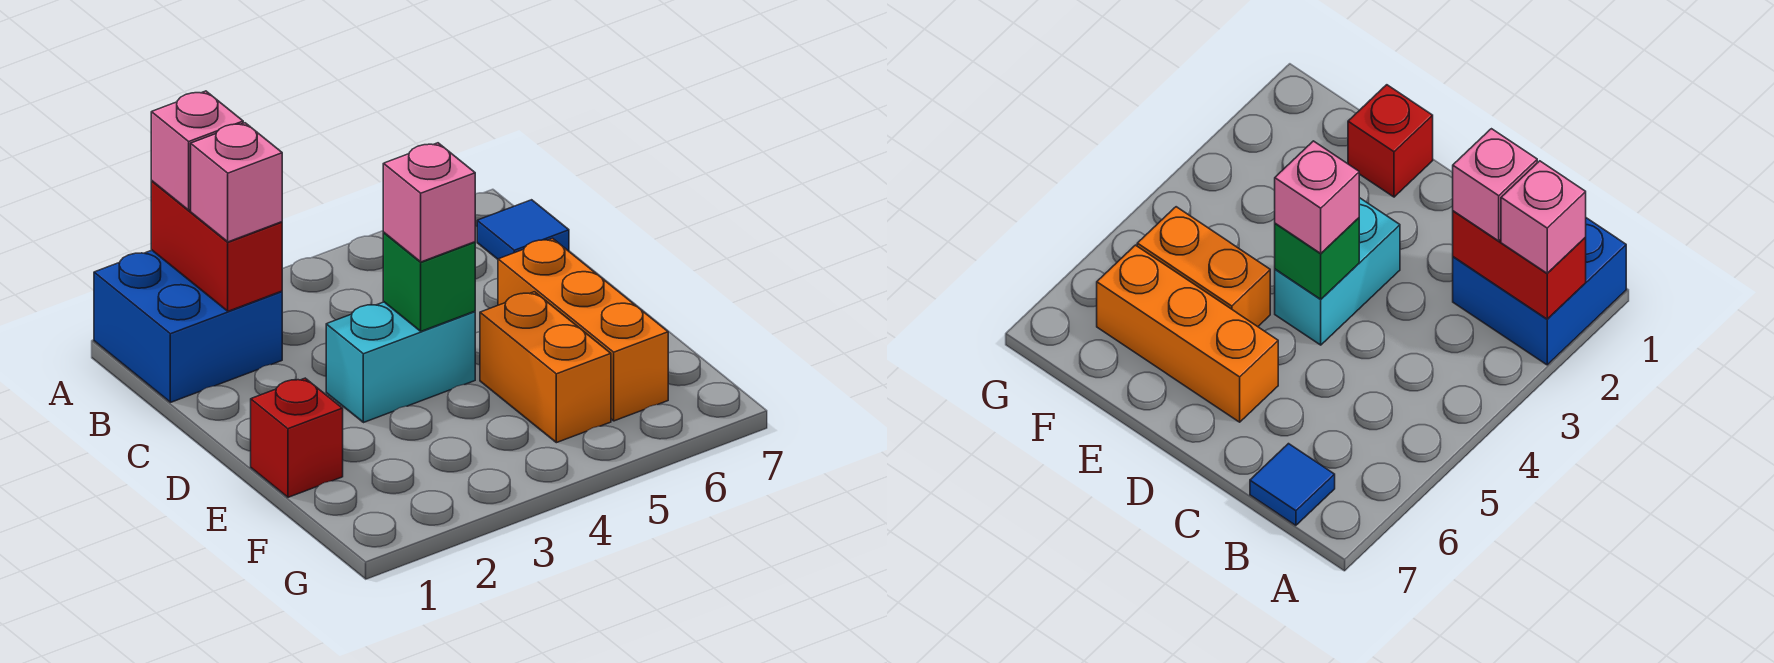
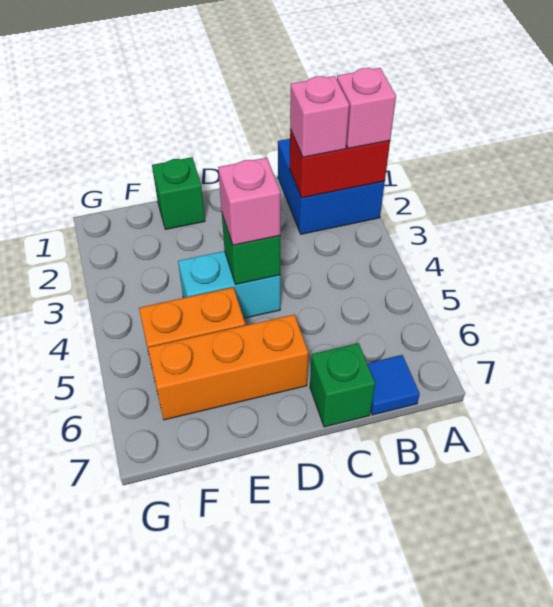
none -> green brick C7 level 1
cyan brick D3:D4 level 1 -> cyan brick D4:E4 level 1
red brick E1 level 1 -> green brick E1 level 1

